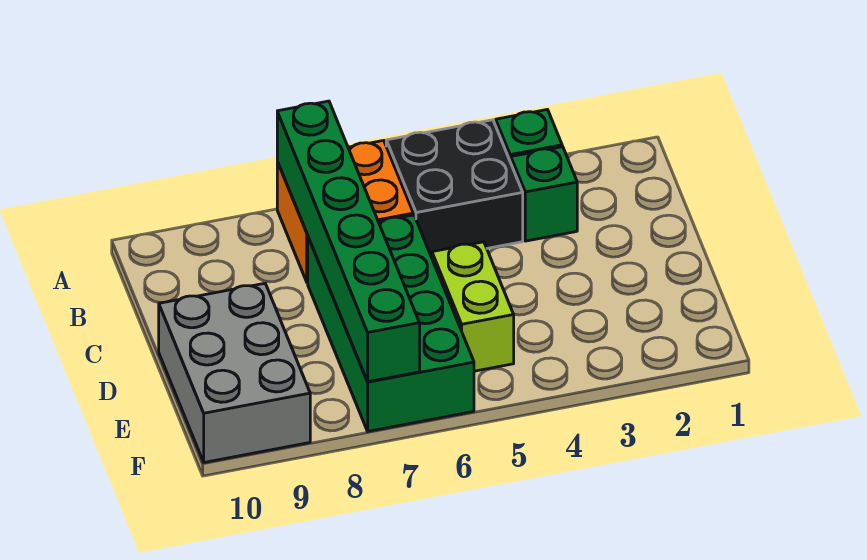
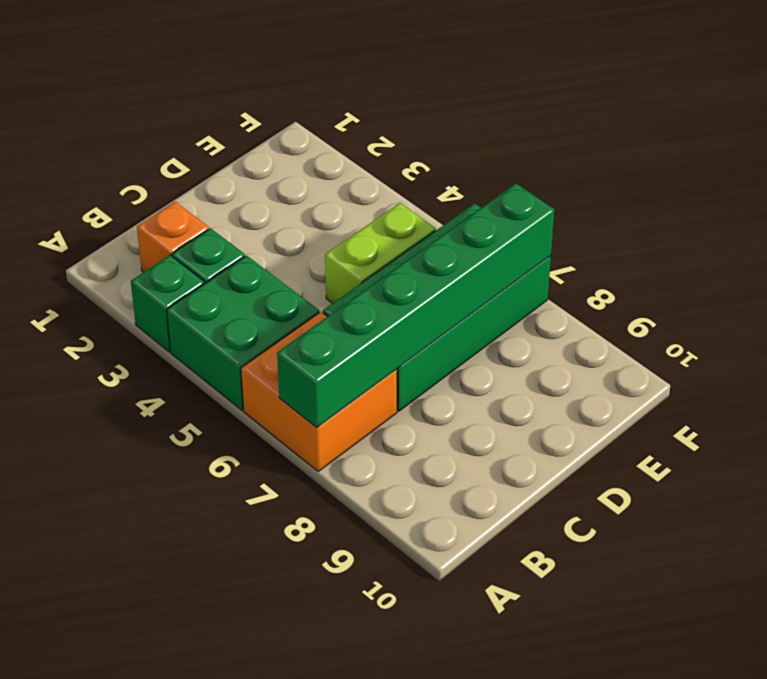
black brick A4:B5 level 1 -> green brick A4:B5 level 1
none -> orange brick B2 level 1
grey brick D9:F10 level 1 -> none

